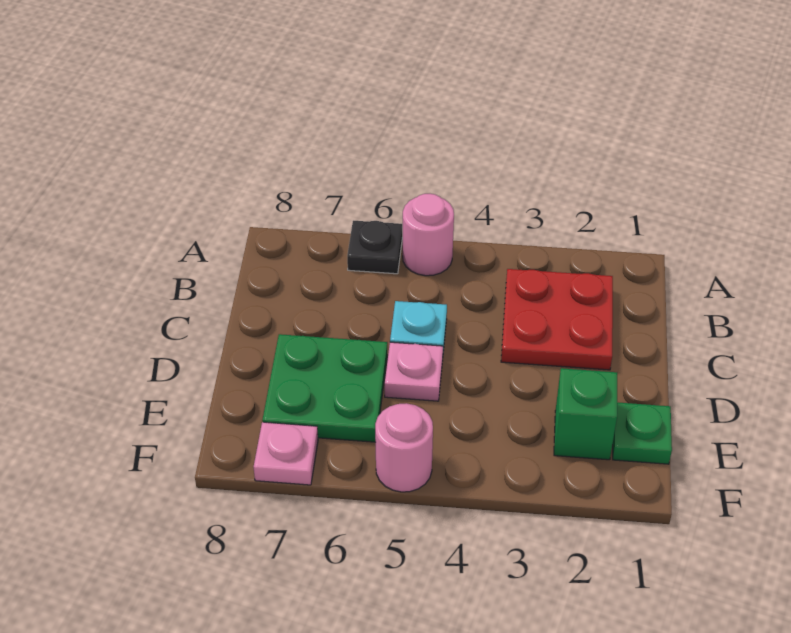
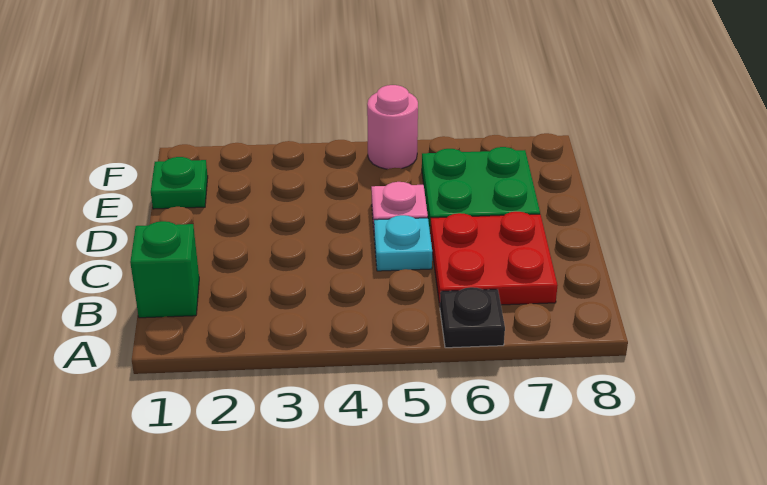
pink round brick A5 level 1 -> none
red plate B2:C3 level 1 -> red plate B6:C7 level 1
green brick E2 level 1 -> green brick B1 level 1
pink plate F7 level 1 -> none

